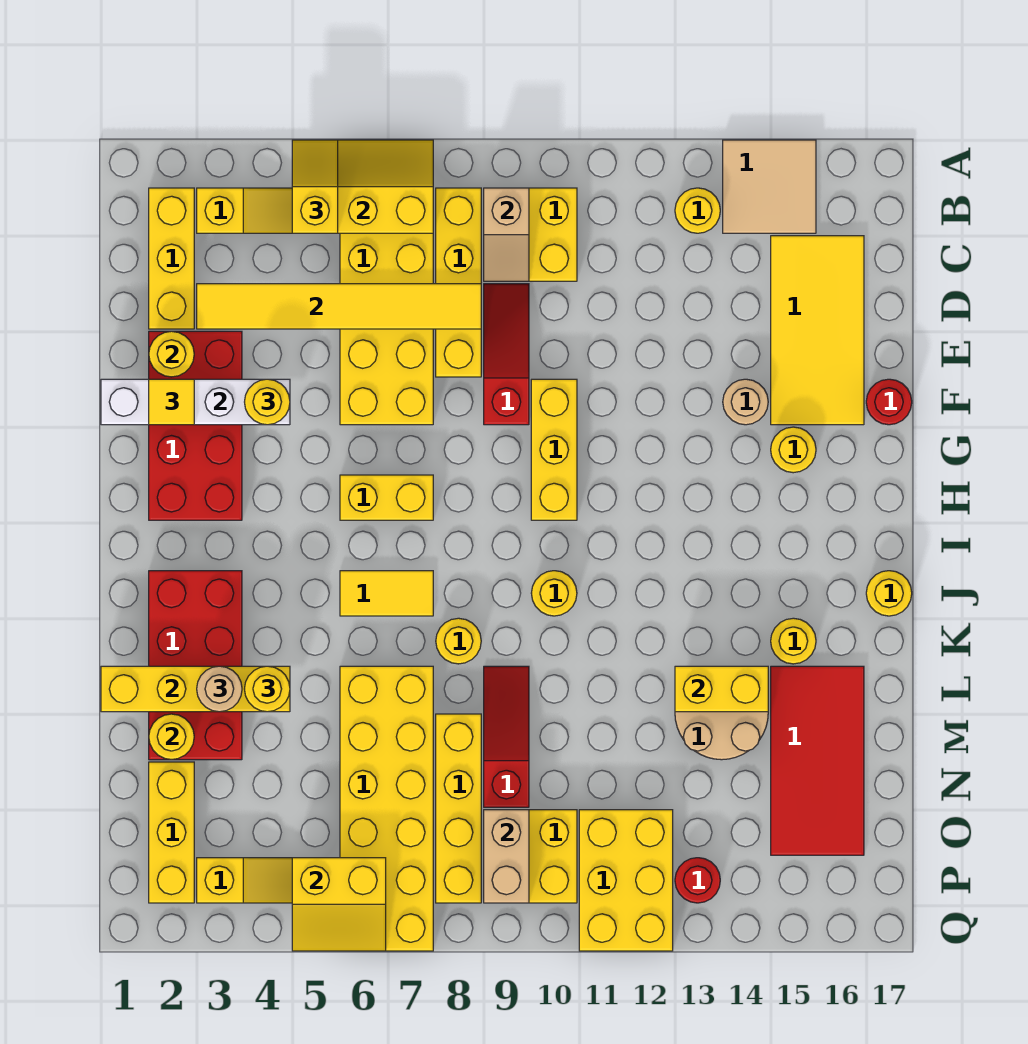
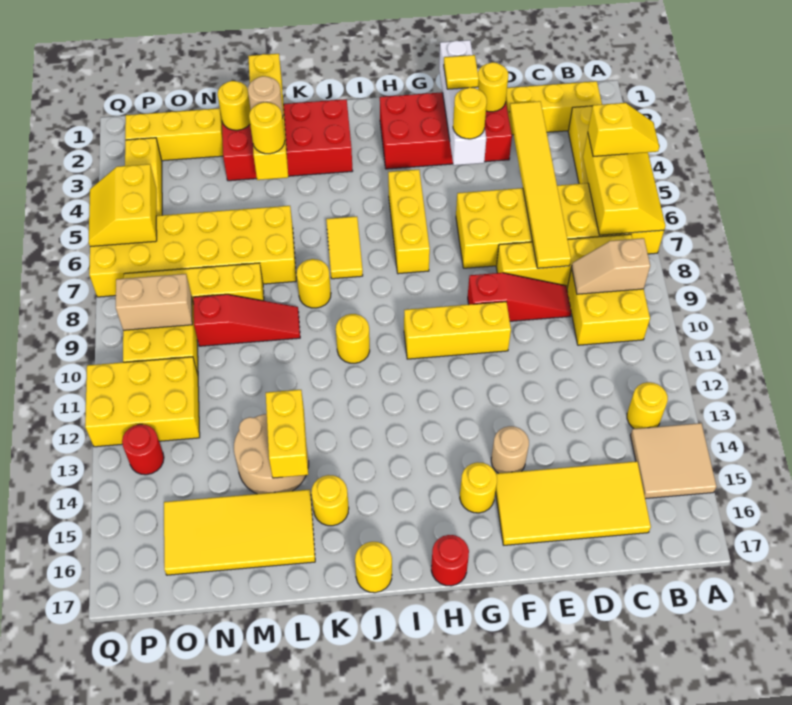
red round brick F17 level 1 -> red round brick H17 level 1
yellow brick H6:H7 level 1 -> yellow brick H5:H7 level 1
red tile L15:O16 level 1 -> yellow tile L15:O16 level 1

